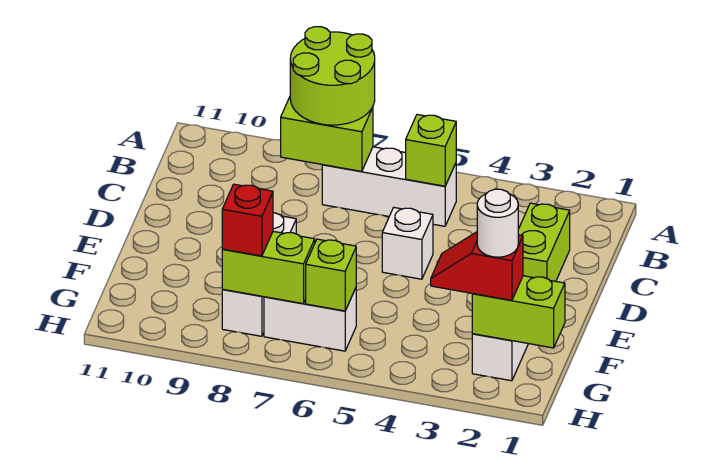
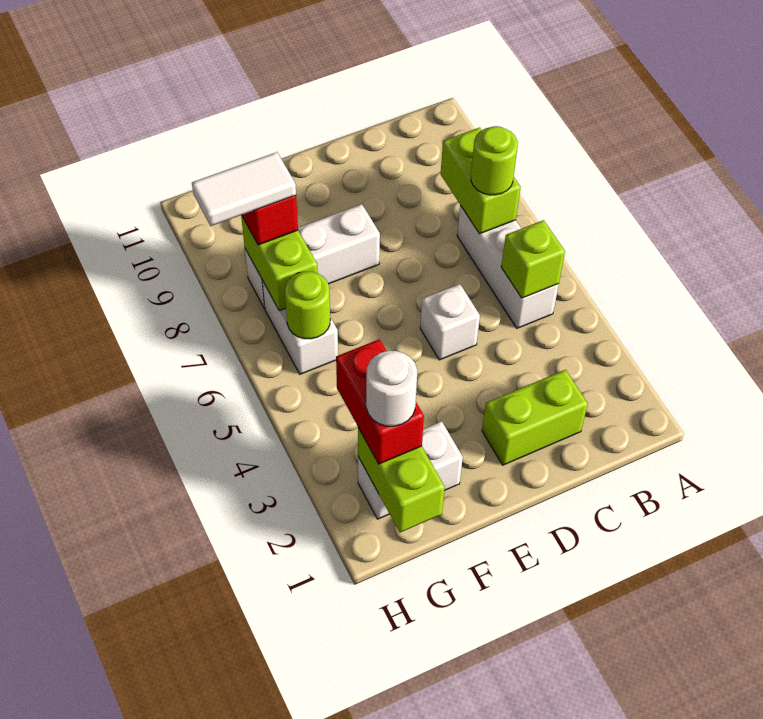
lime round brick A7:B8 level 3 -> lime round brick B7 level 3
red slope G2:G3 level 3 top 2 -> red brick G2:G3 level 3
lime brick G6 level 2 -> lime round brick G6 level 2
none -> white tile G8:H8 level 4

